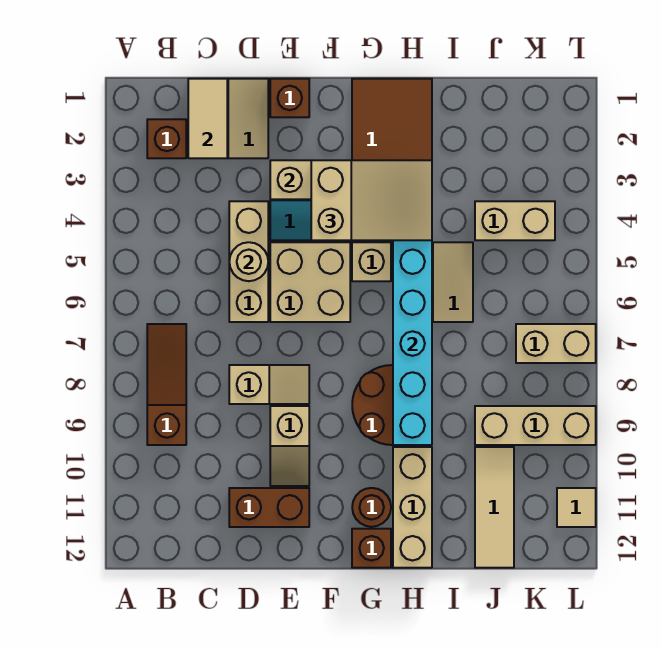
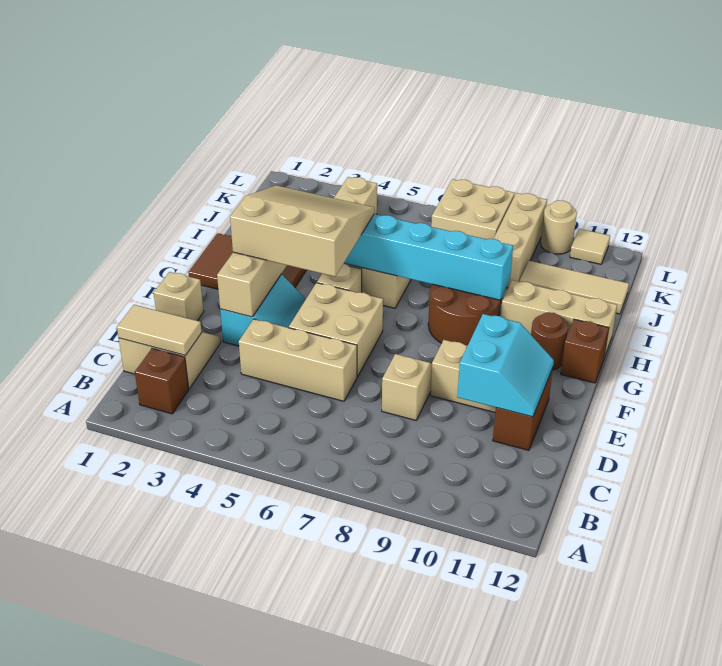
brown slope B7:B9 level 1 top 9 -> none
tan round brick D5 level 2 -> tan round brick L10 level 1
none -> cyan slope D10:E11 level 2 top 10
brown brick E1 level 1 -> tan brick E1 level 1
tan slope F3:H4 level 3 top F -> tan slope F3:H5 level 3 top F
tan brick K7:L7 level 1 -> tan brick K7:L8 level 1

